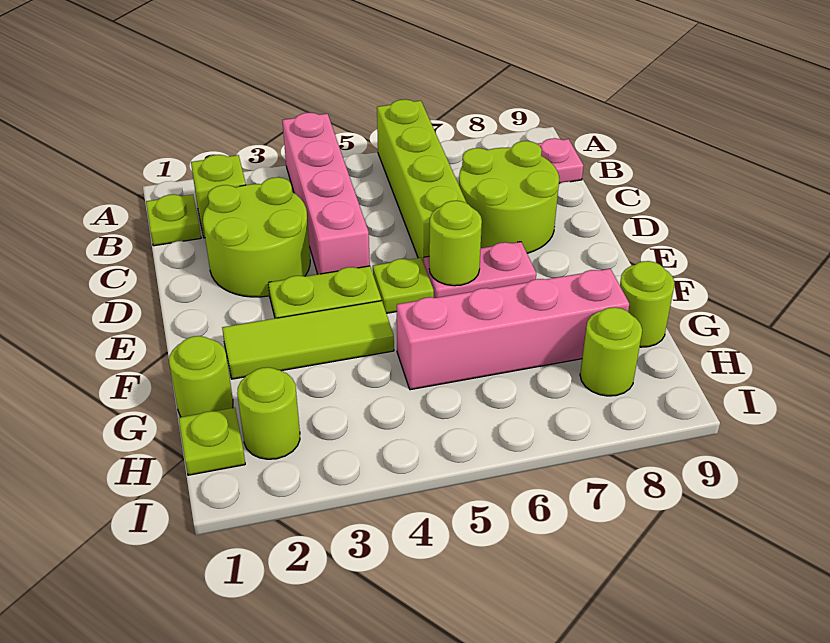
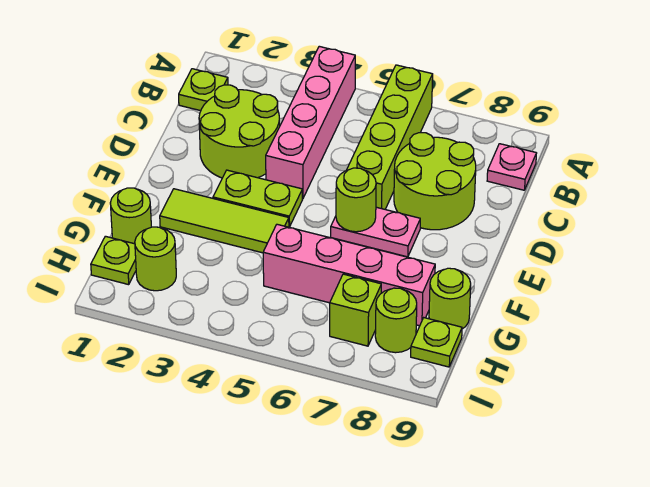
lime brick B2 level 1 -> lime brick H7 level 1
lime plate E5 level 1 -> lime plate H9 level 1

